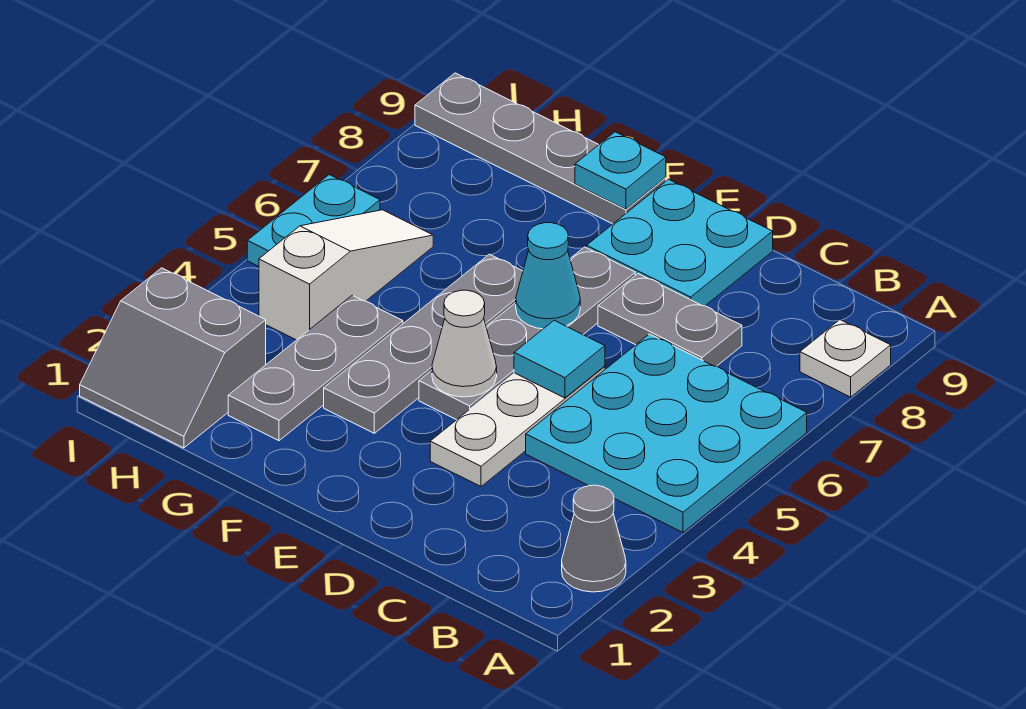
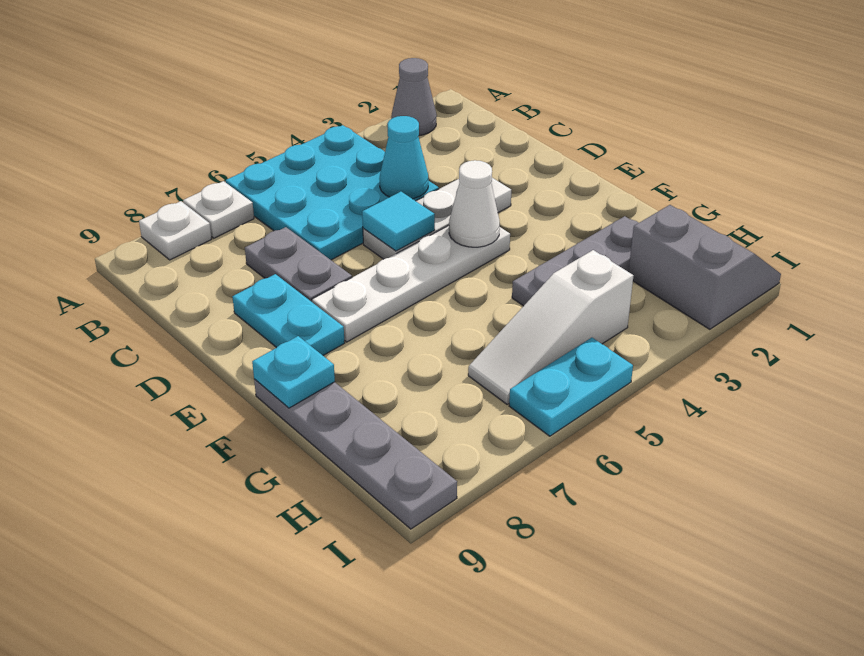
none -> white plate A7 level 1
cyan plate D8:E9 level 1 -> cyan plate D8:E8 level 1
grey plate E4:E7 level 1 -> white plate E4:E7 level 1
cyan cone E6 level 2 -> cyan cone C4 level 2
grey plate F3:F6 level 1 -> none

